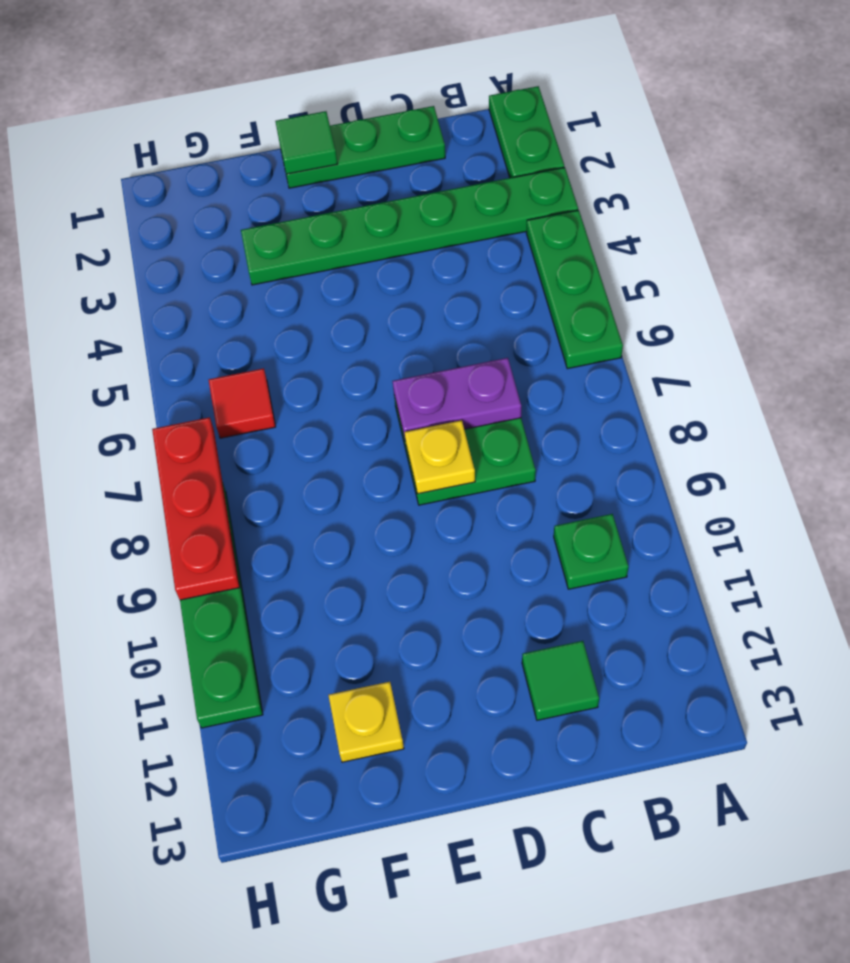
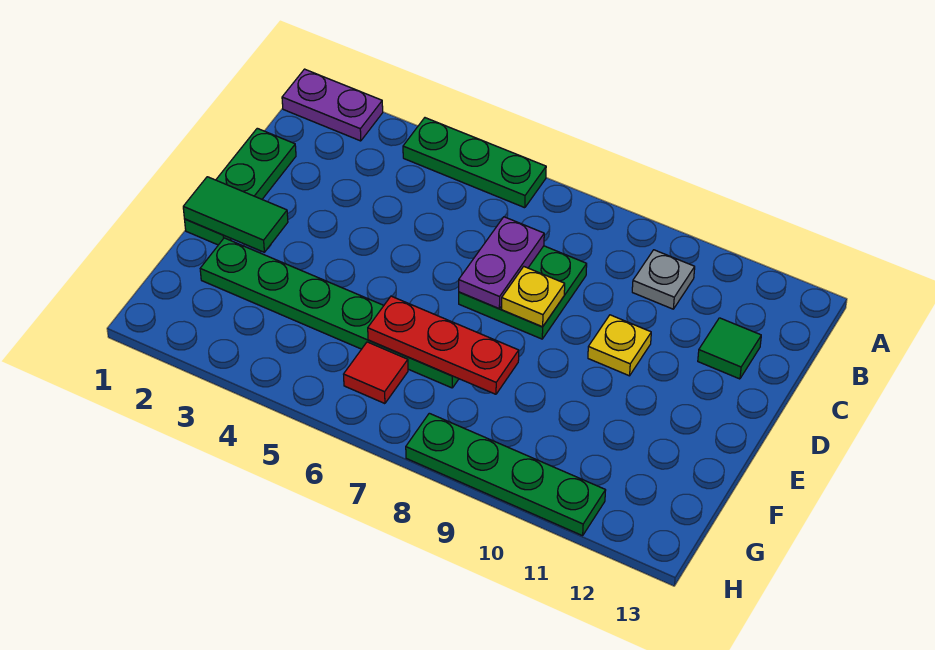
green plate A1:A2 level 1 -> purple plate A1:A2 level 1
green plate A3:F3 level 1 -> green plate F2:F7 level 1
green plate B10 level 1 -> grey plate B10 level 1
green tile E1 level 2 -> green tile E1:E2 level 2
yellow plate F12 level 1 -> yellow plate D10 level 1
red plate H7:H9 level 2 -> red plate F6:F8 level 2

